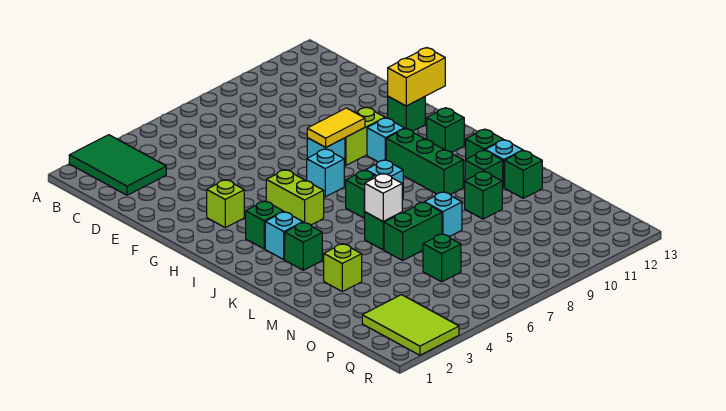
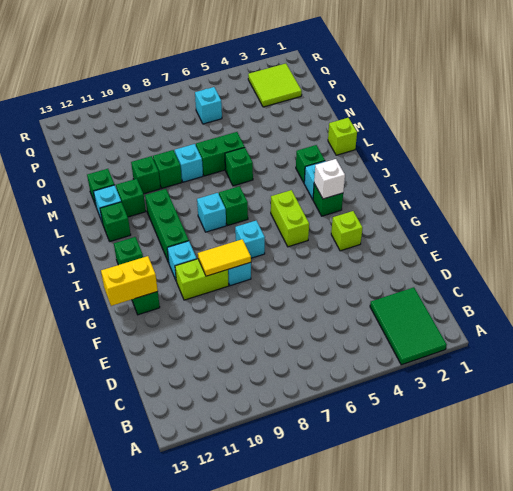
white brick L6 level 2 -> white brick I3 level 2
lime brick M3 level 1 -> lime brick L1 level 1
green brick O6 level 1 -> green brick M9 level 1
lime tile P2:R3 level 1 -> lime tile P2:Q3 level 1
none -> cyan brick P6 level 1

